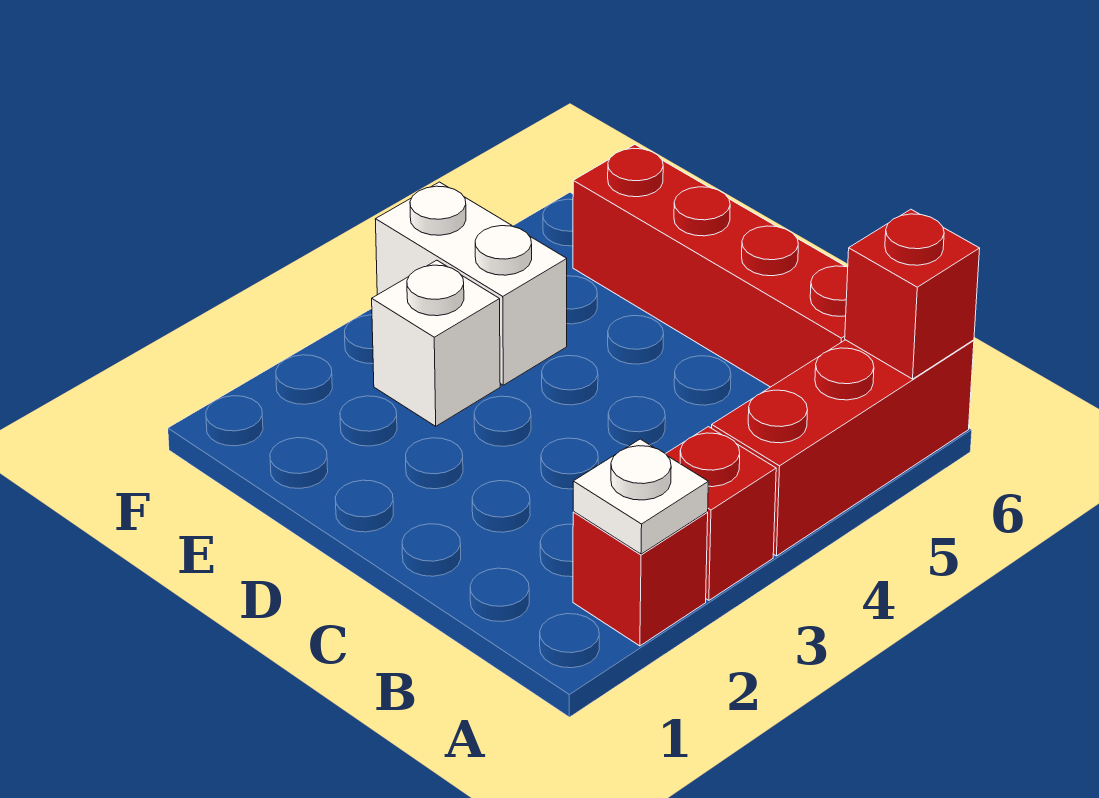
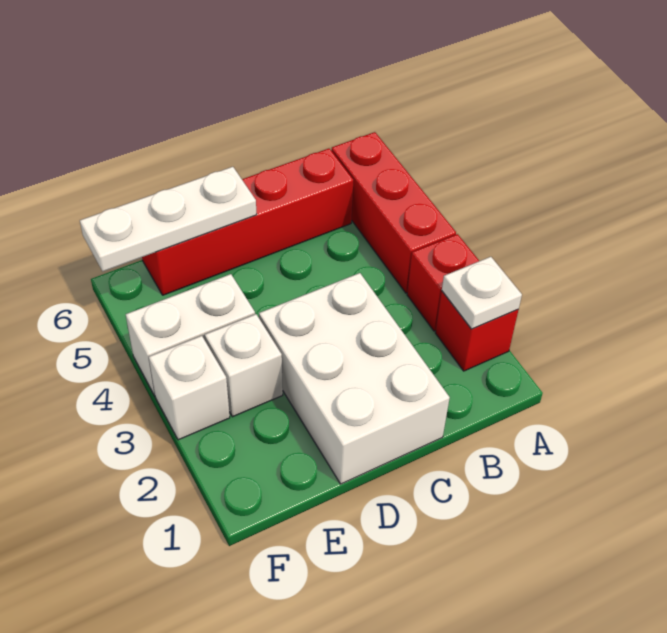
red brick A6 level 2 -> none
none -> white brick C1:D3 level 1
none -> white plate D6:F6 level 2
none -> white brick F3 level 1

